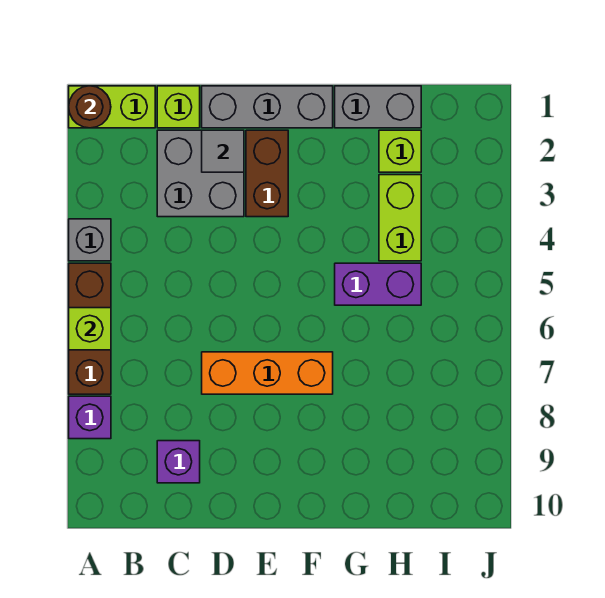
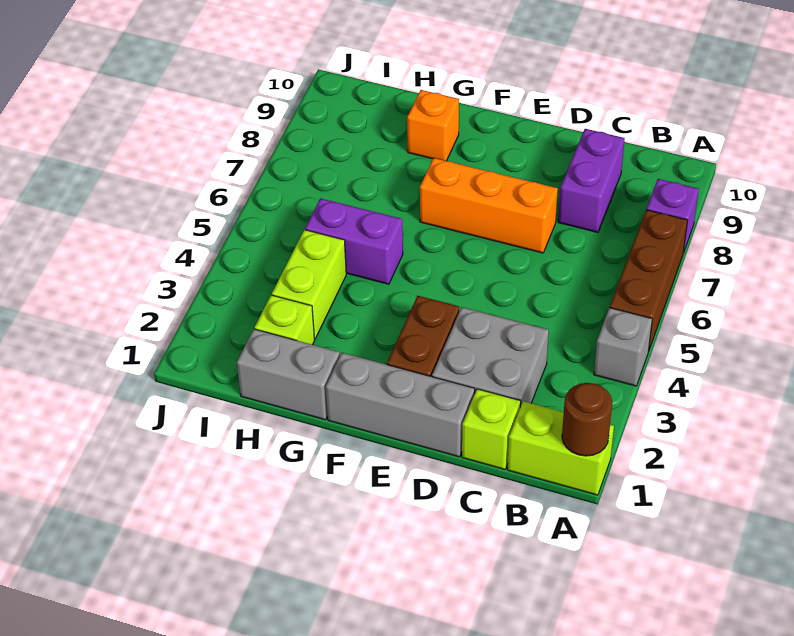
lime brick A6 level 2 -> none
purple brick C9 level 1 -> purple brick C8:C9 level 1
grey tile D2 level 2 -> none
none -> orange brick G9 level 1

